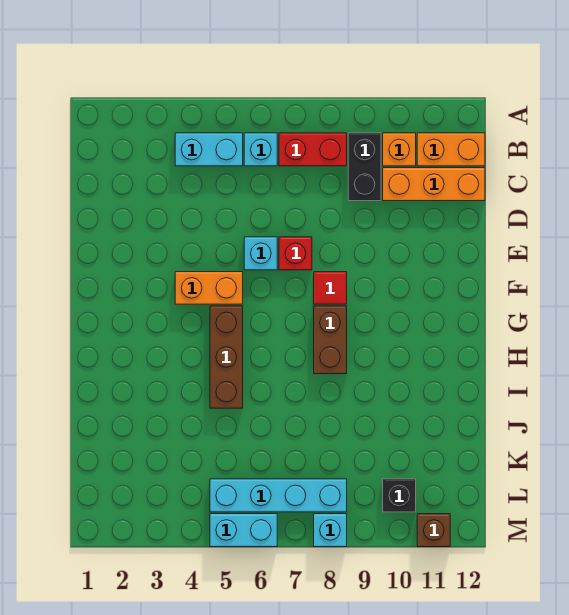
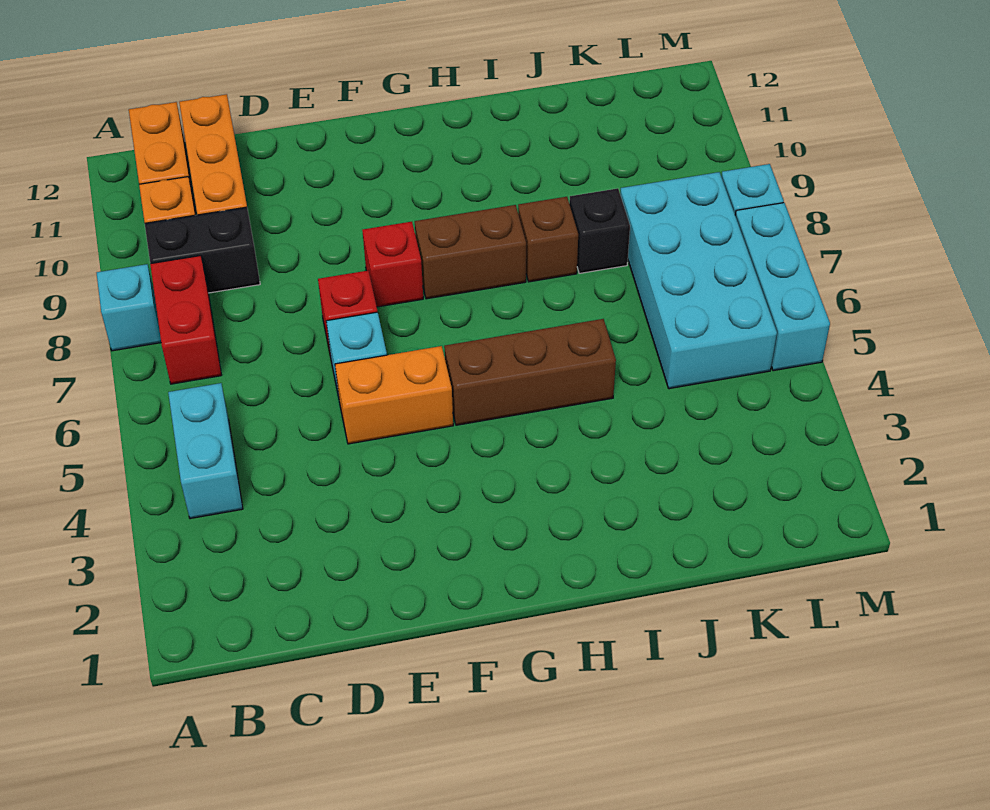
cyan brick B6 level 1 -> cyan brick A8 level 1
orange brick F4:F5 level 1 -> orange brick E5:F5 level 1
red tile F8 level 1 -> red brick F8 level 1
cyan brick L5:L8 level 1 -> cyan brick K5:L8 level 1
black brick L10 level 1 -> black brick J8 level 1
cyan brick M5:M6 level 1 -> cyan brick M5:M7 level 1
brown brick M11 level 1 -> brown brick I8 level 1

